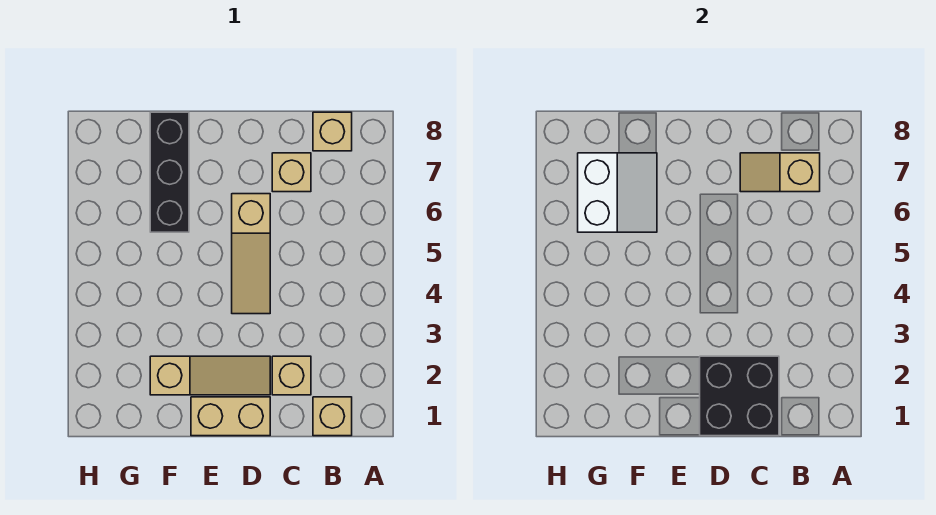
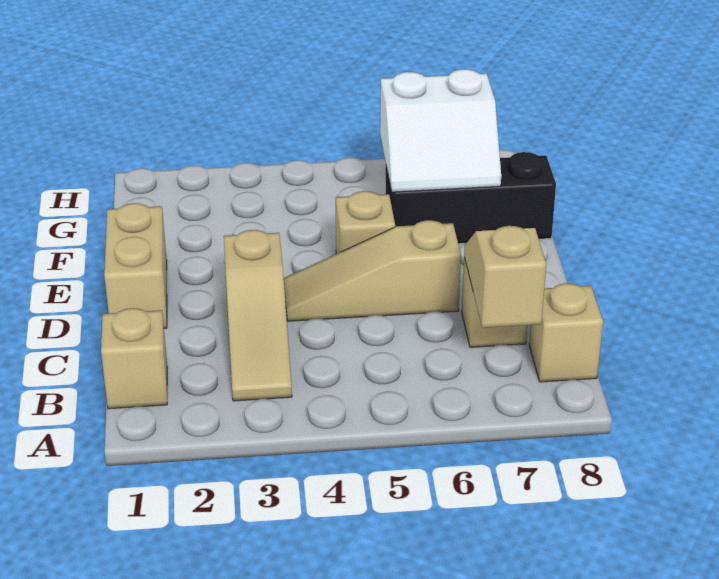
black brick C1:D2 level 2 -> none
tan brick C2 level 1 -> tan brick E5 level 1
tan slope D2:F2 level 1 top F -> tan slope B3:D3 level 1 top D

